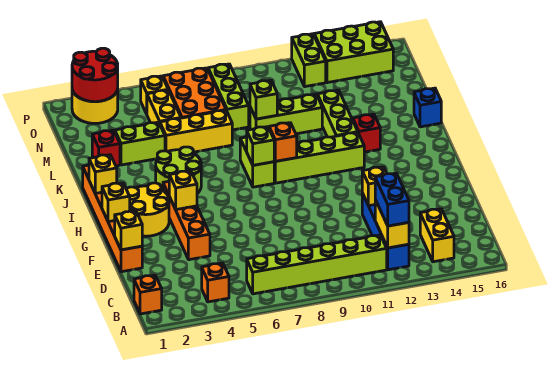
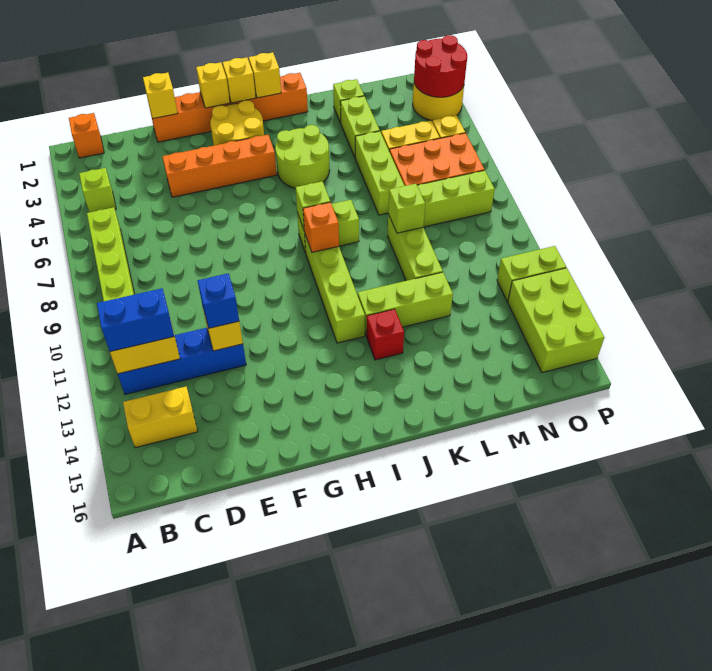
orange brick B4 level 1 -> lime brick B4 level 1
yellow brick G4 level 2 -> yellow brick H1 level 2
blue brick K16 level 1 -> blue brick E12 level 3
red brick L2 level 1 -> lime brick L2 level 1
yellow brick L5:L7 level 1 -> lime brick L5:L7 level 1

